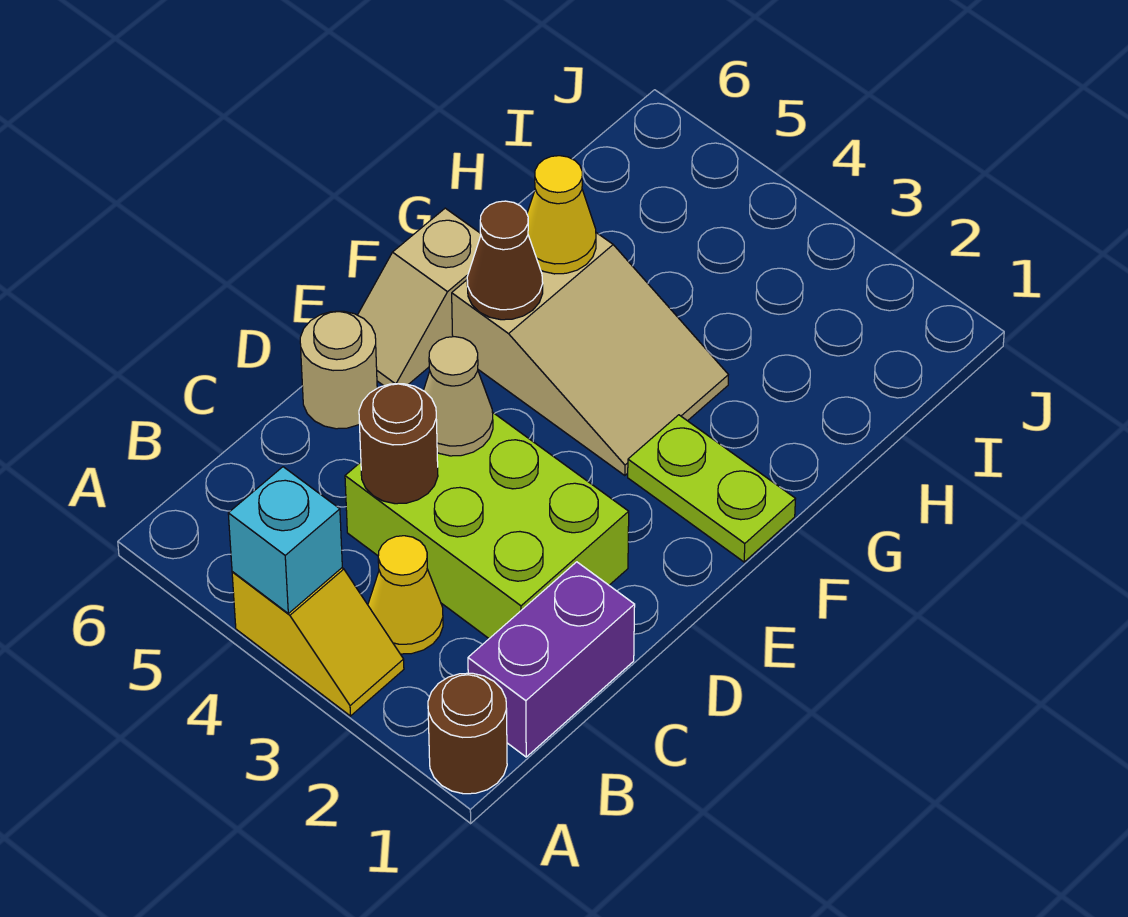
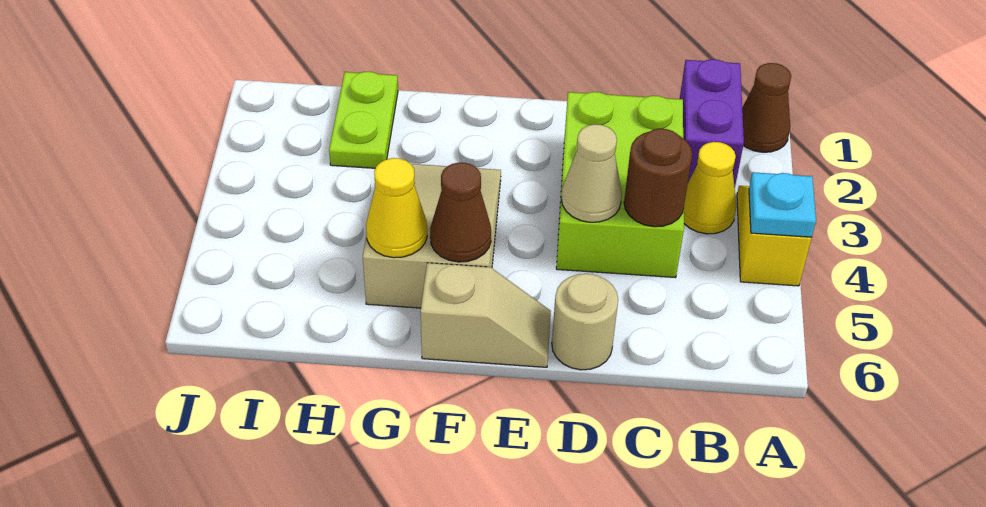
brown round brick A1 level 1 -> brown cone A1 level 1
cyan brick A4 level 2 -> cyan plate A4 level 2
purple brick B1:C1 level 1 -> purple brick B1:B2 level 1
lime plate F1:F2 level 1 -> lime plate H1:H2 level 1

